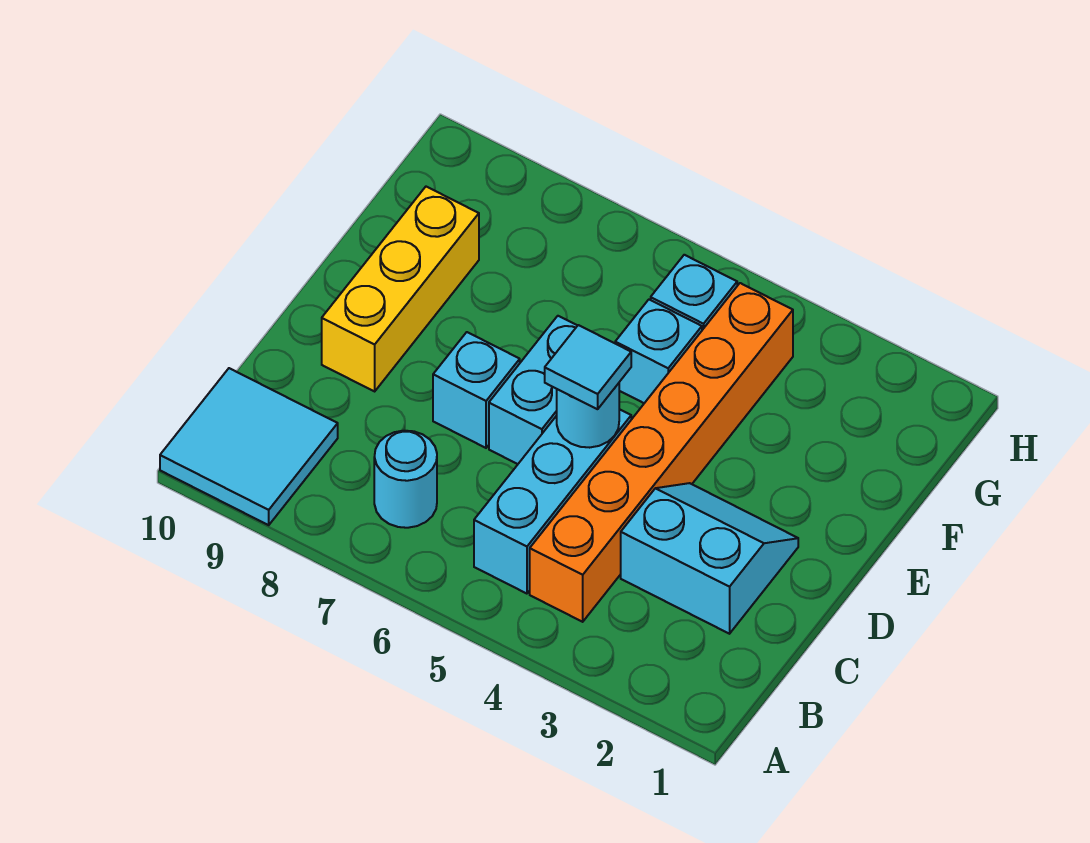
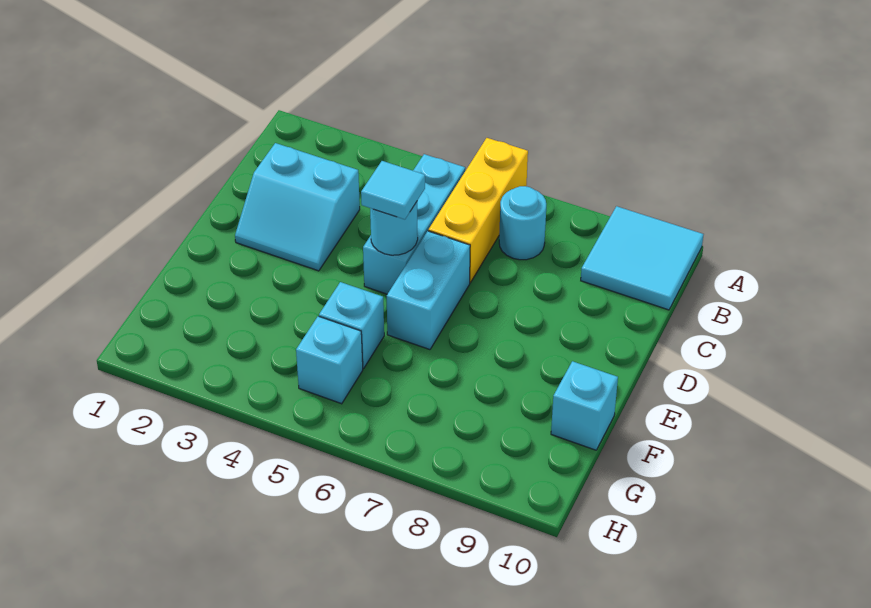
orange brick B4:G4 level 1 -> none
cyan brick D7 level 1 -> cyan brick F10 level 1
yellow brick D9:F9 level 1 -> yellow brick A6:C6 level 1

